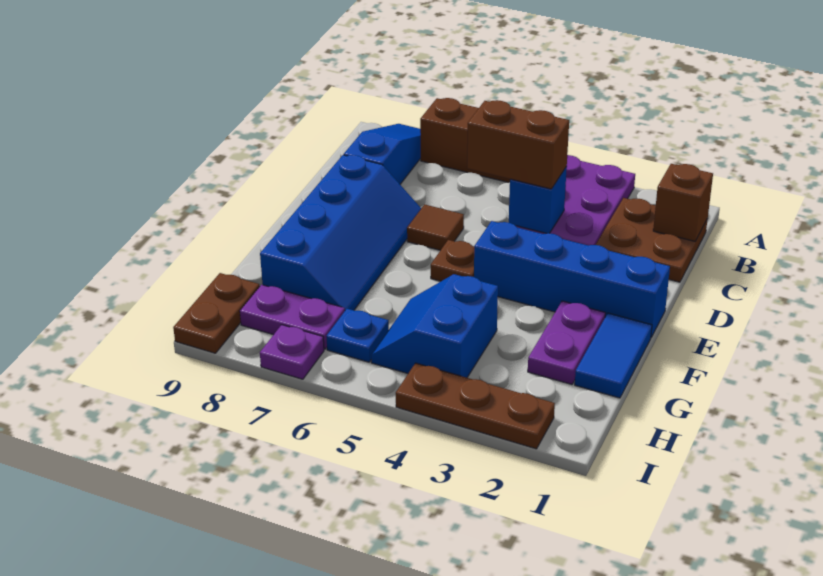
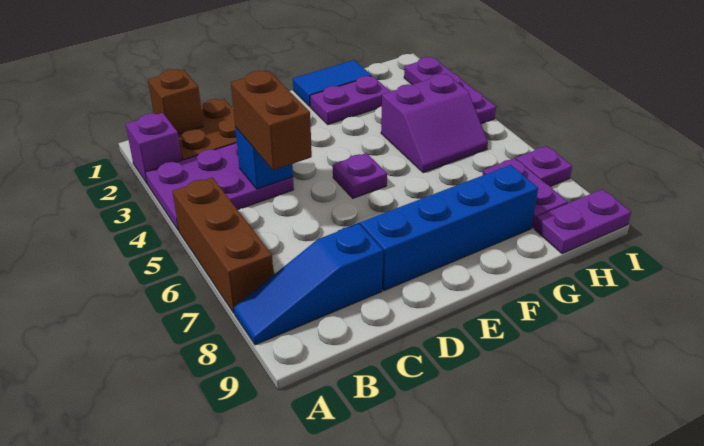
none -> purple brick A2 level 1
brown tile D6 level 1 -> none
blue brick E1:E4 level 1 -> none
brown plate E5 level 1 -> purple plate E5 level 1
blue slope G4:H5 level 1 top 4 -> purple slope G4:H5 level 1 top 4
blue plate H6 level 1 -> none
brown plate H9:I9 level 1 -> purple plate H9:I9 level 1
brown plate I2:I4 level 1 -> purple plate I2:I4 level 1

